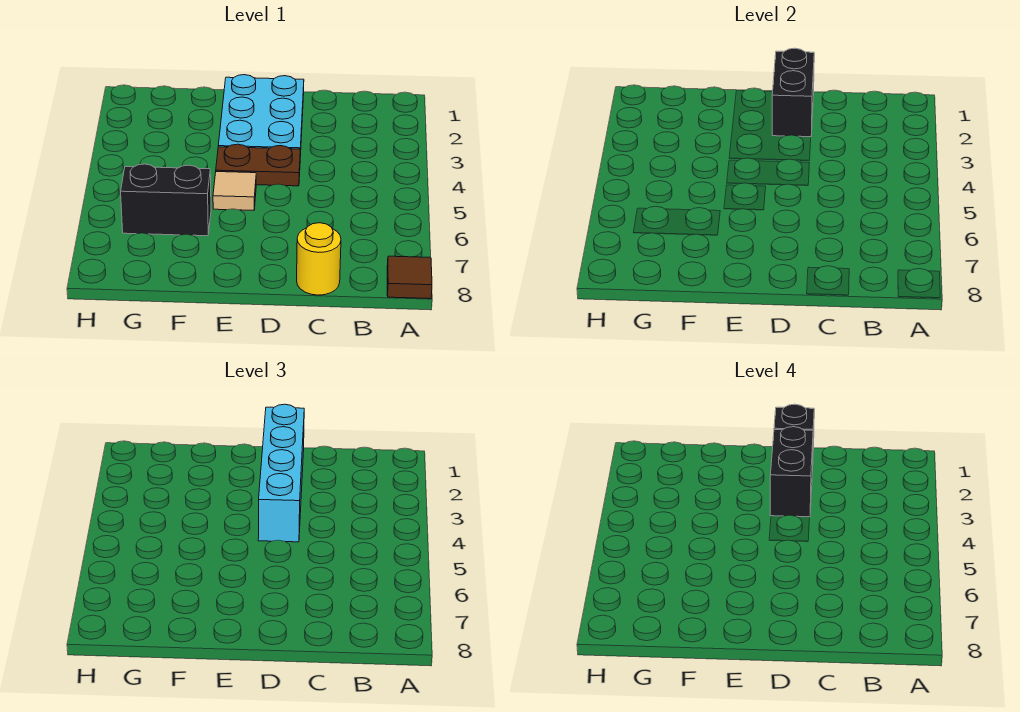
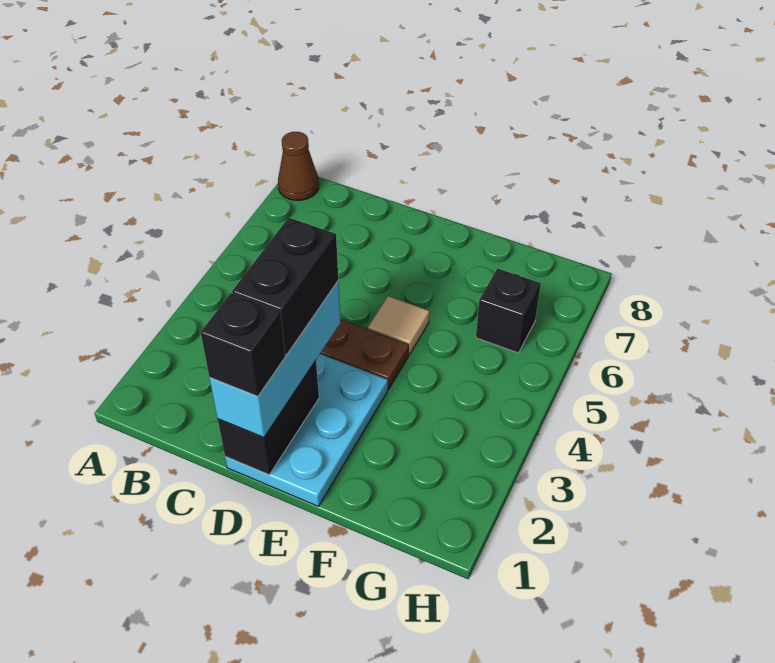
brown tile A8 level 1 -> brown cone A8 level 1
yellow round brick C8 level 1 -> none
cyan brick D1:D4 level 3 -> cyan brick D1:D3 level 3
black brick F6:G6 level 1 -> black brick G6 level 1

